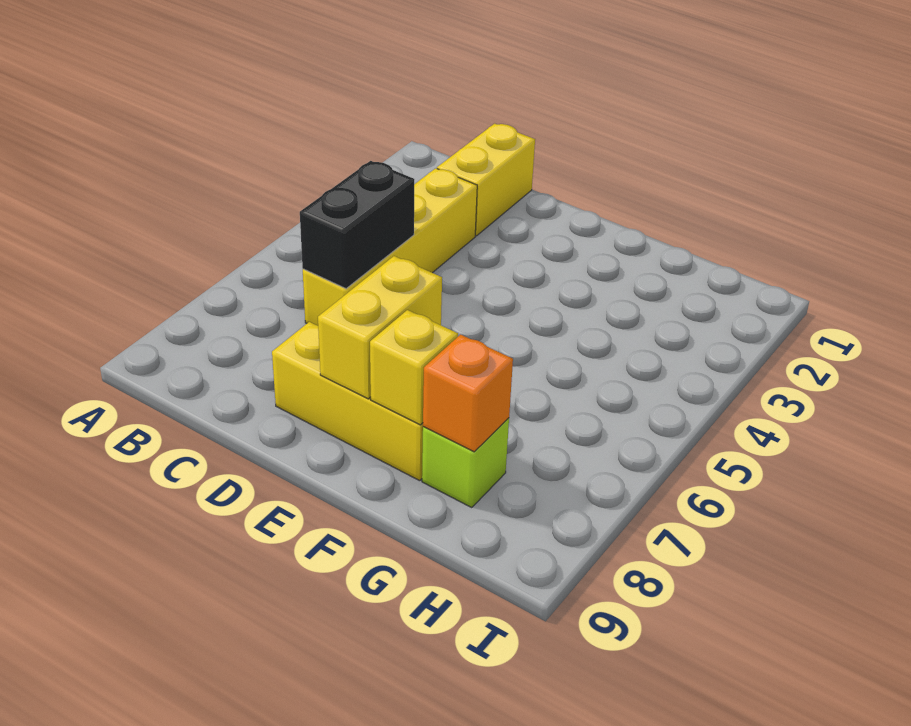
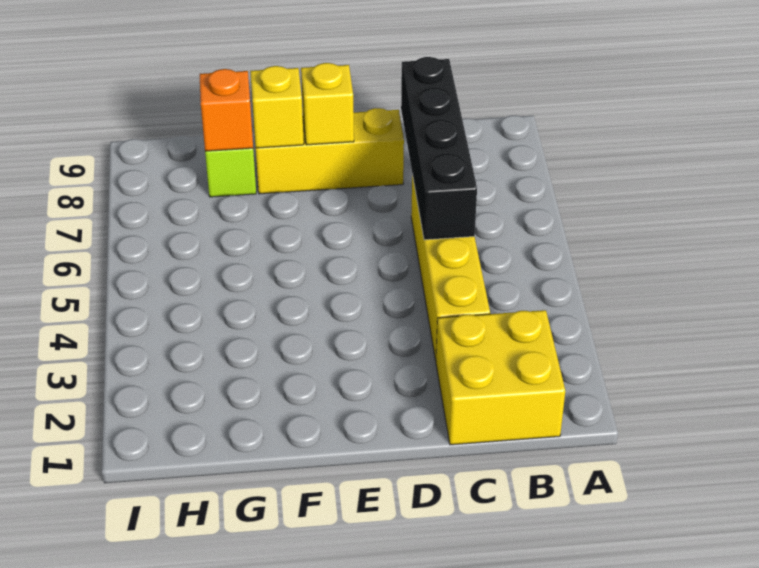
yellow brick C1:C2 level 1 -> yellow brick B1:C2 level 1
black brick C5:C6 level 2 -> black brick C5:C8 level 2
yellow brick E7:E8 level 2 -> yellow brick E8 level 2

